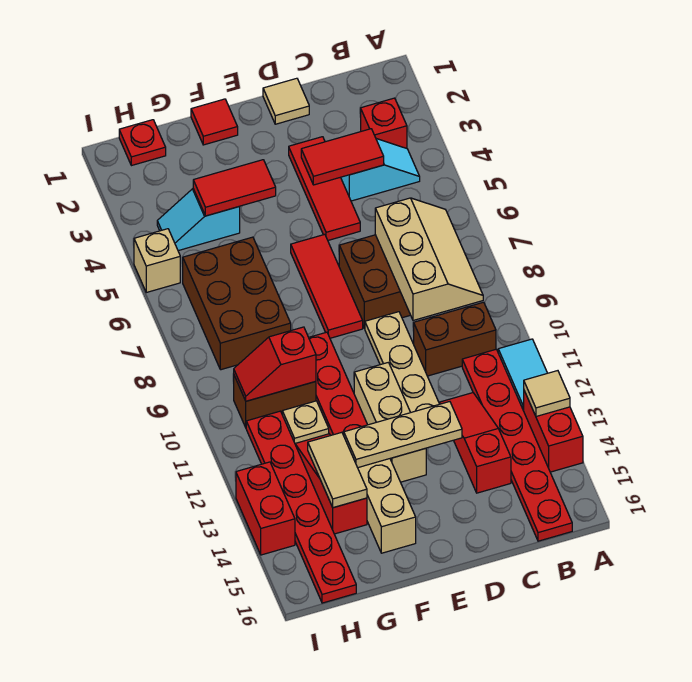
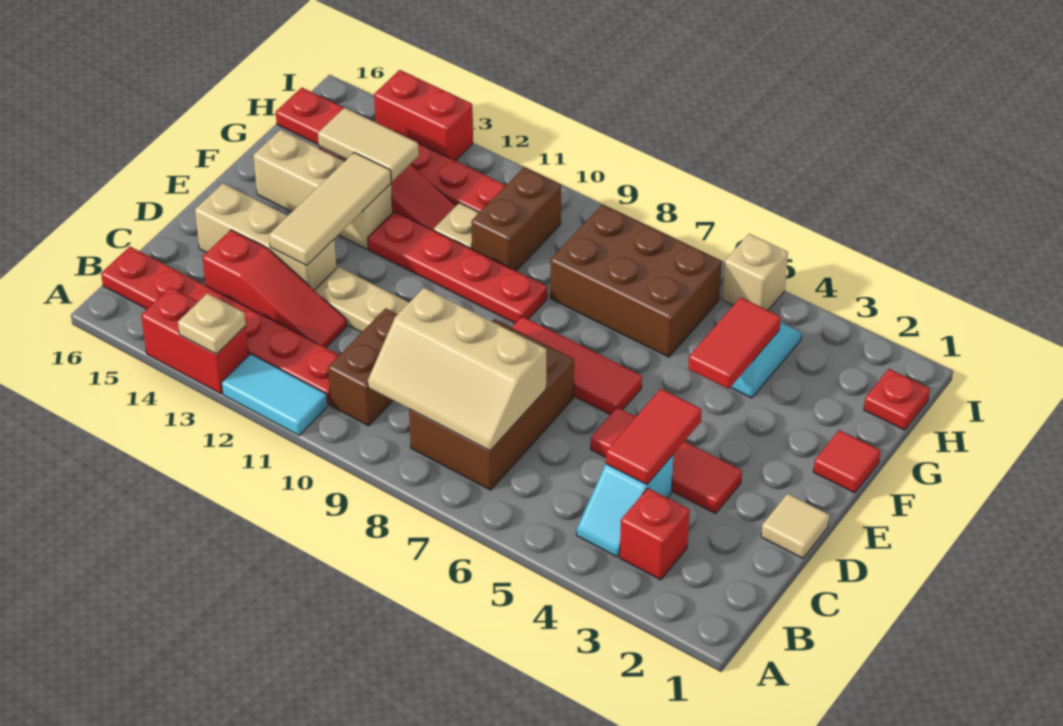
tan tile A13 level 2 -> tan plate A13 level 2
tan plate D13:F13 level 2 -> tan tile D13:F13 level 2
tan brick E11:E13 level 1 -> tan brick D13:D15 level 1
red slope G10:H10 level 2 top G -> none

